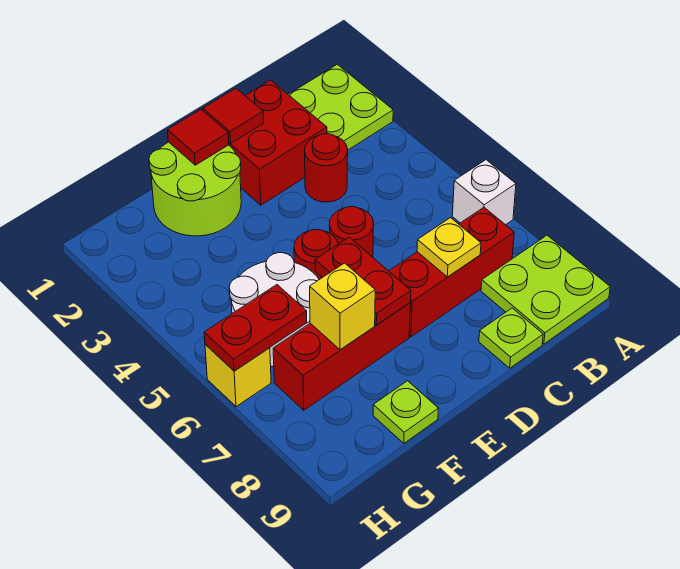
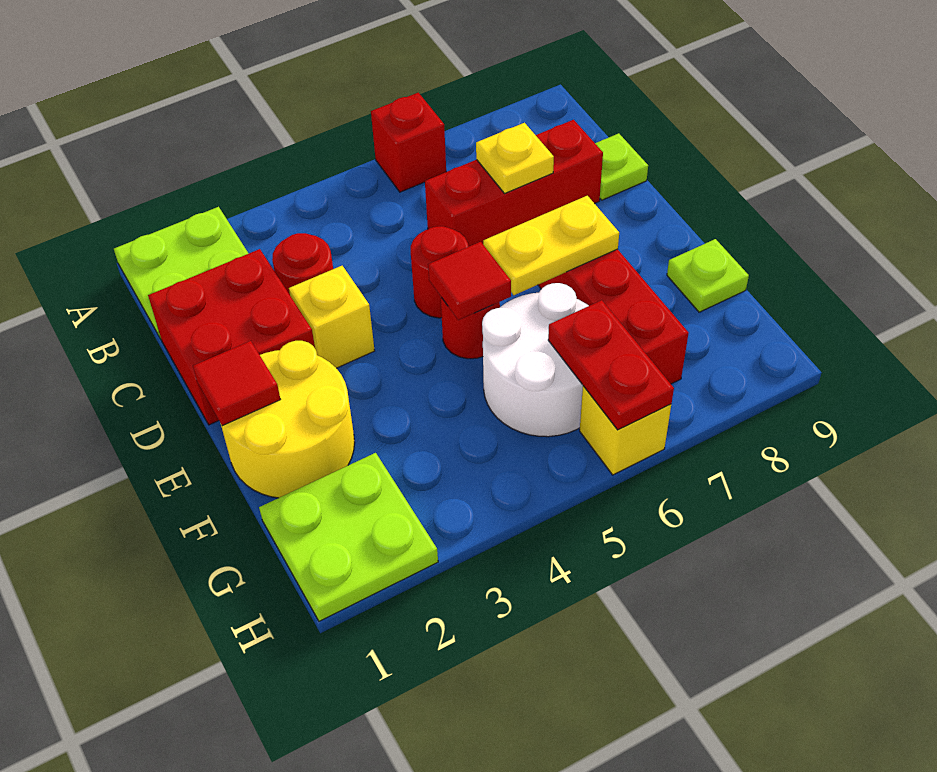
white brick A6 level 1 -> red brick A6 level 1
lime plate A8:B9 level 1 -> lime plate G1:H2 level 1
red brick B7:D7 level 1 -> red brick C6:C8 level 1
red tile D1 level 2 -> red tile E5 level 2
lime round brick E1:F2 level 1 -> yellow round brick E1:F2 level 1
red plate E6:E7 level 2 -> yellow plate E6:E7 level 2
yellow brick F7 level 2 -> yellow brick D3 level 1

